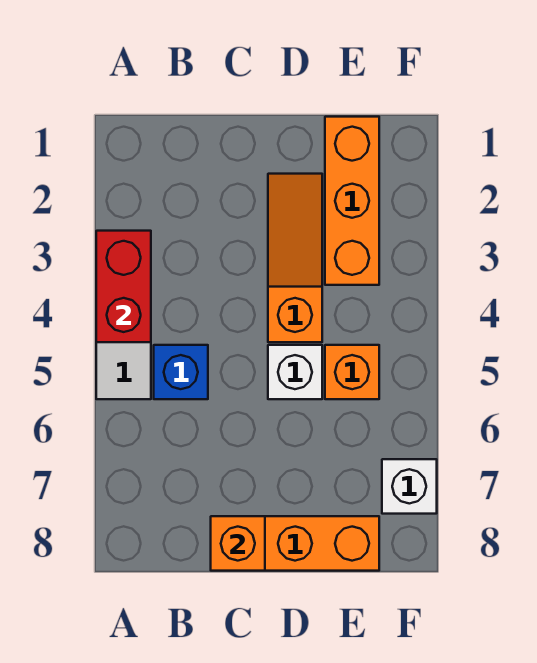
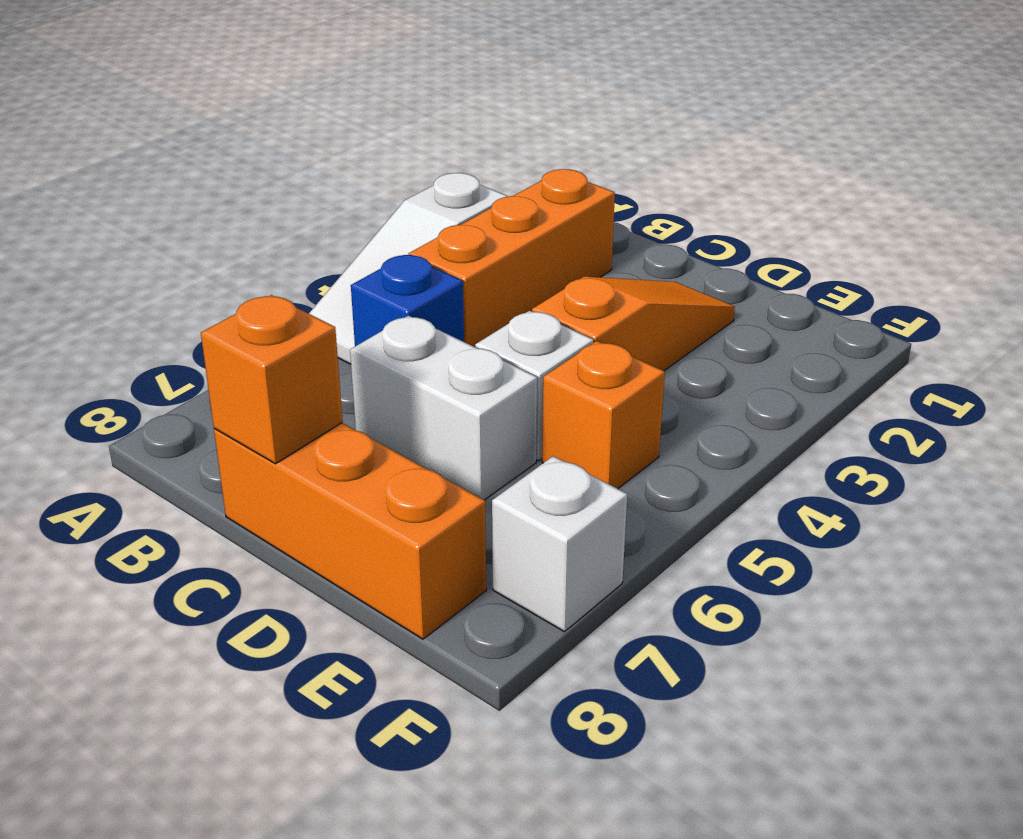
red brick A3:A4 level 2 -> none
none -> white brick C6:D6 level 1
orange brick E1:E3 level 1 -> orange brick B2:B4 level 1

